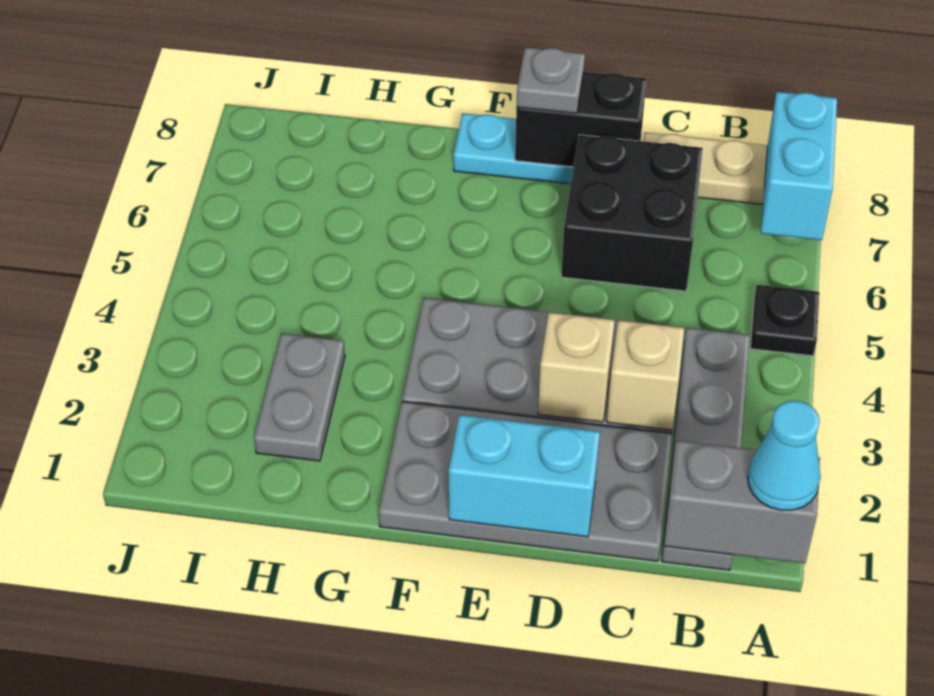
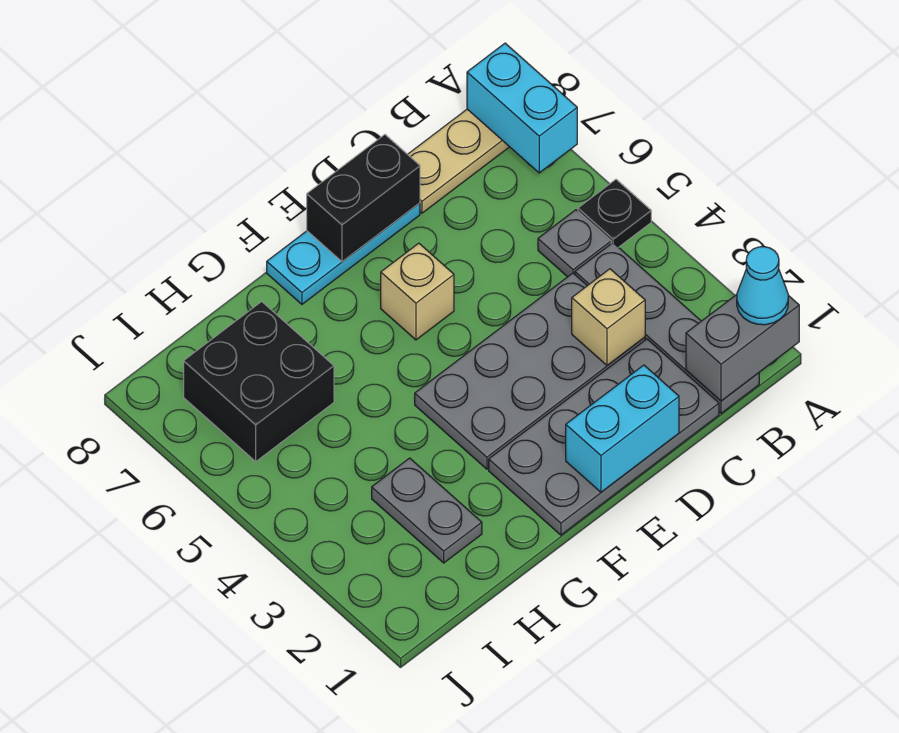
black brick C6:D7 level 1 -> black brick H6:I7 level 1
tan brick D3 level 2 -> tan brick E6 level 1
grey plate E8 level 3 -> grey plate B5 level 1

